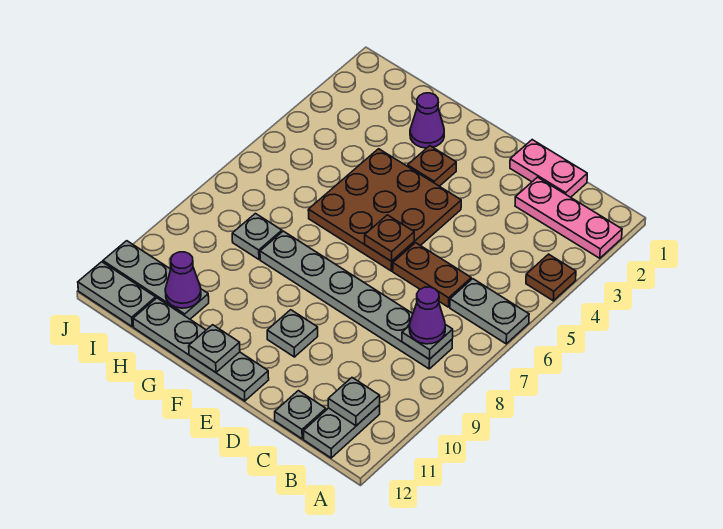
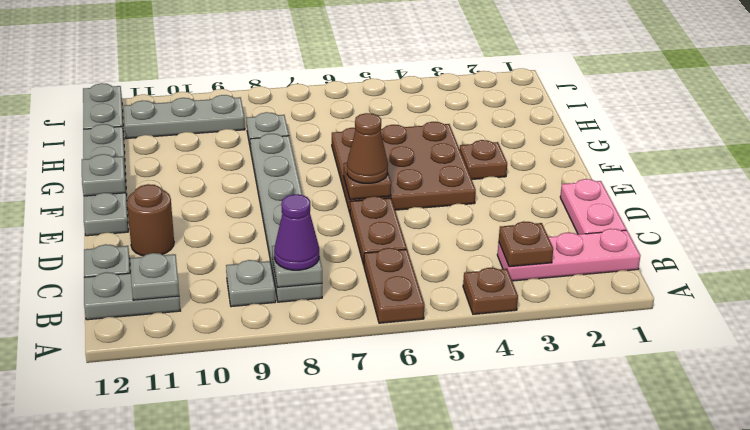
pink plate A2:C2 level 1 -> pink plate B1:B3 level 1
grey plate A6:B6 level 1 -> brown plate A6:B6 level 1
none -> brown plate B3 level 2
none -> brown round brick D11 level 1
none -> brown cone E6 level 3
grey plate E10 level 1 -> grey plate B9 level 1
purple cone G2 level 1 -> none
grey plate H11:J11 level 1 -> grey plate I9:I11 level 1
purple cone H11 level 2 -> none

